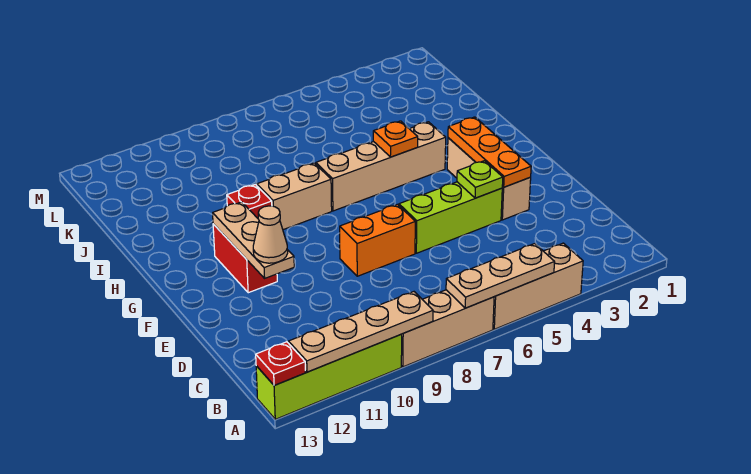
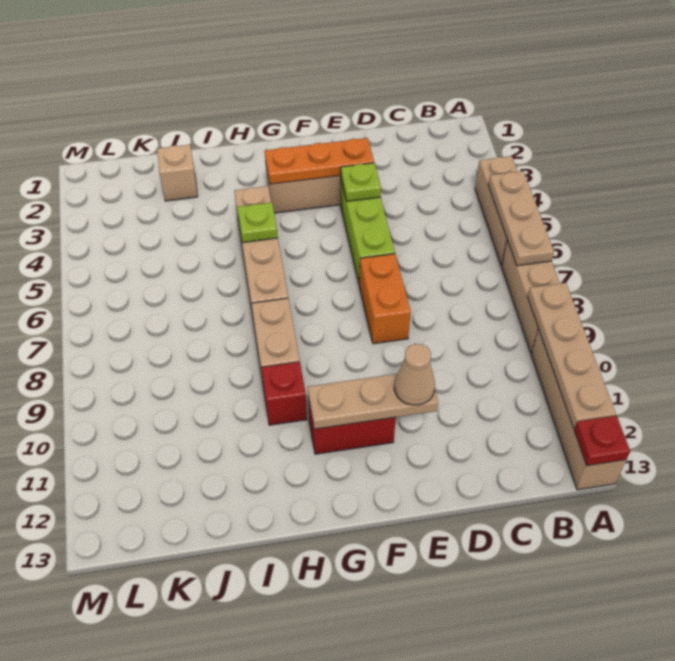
lime brick A10:A13 level 1 -> tan brick A10:A13 level 1
orange plate H5 level 2 -> lime plate H5 level 2
none -> tan brick J2 level 1

